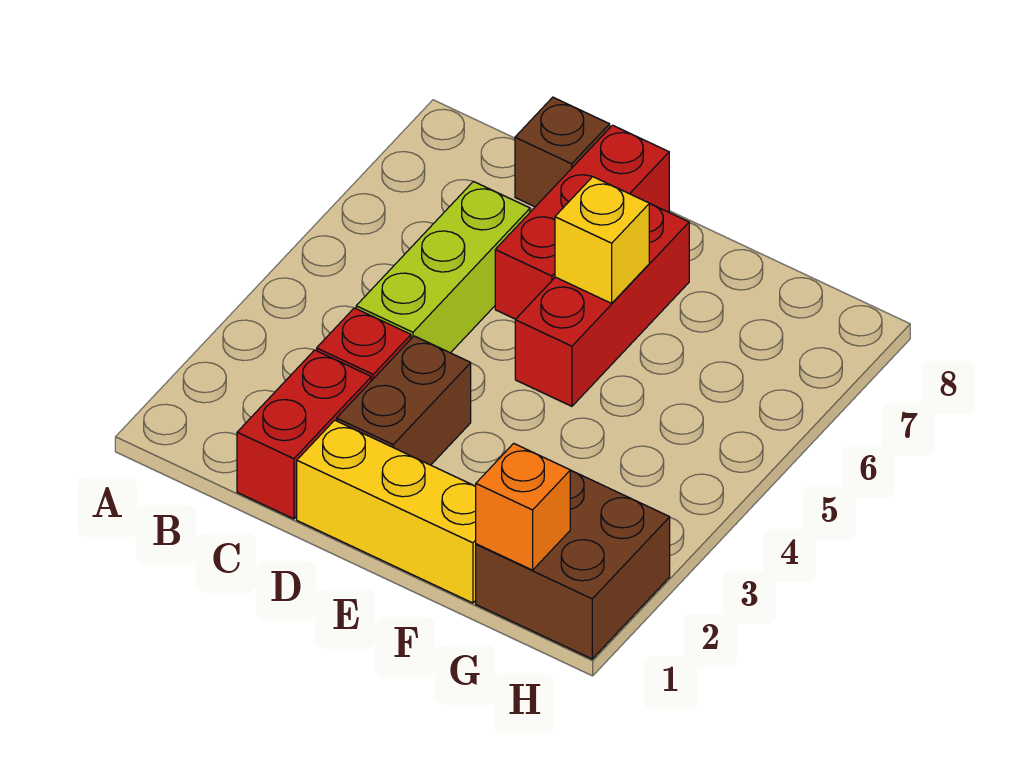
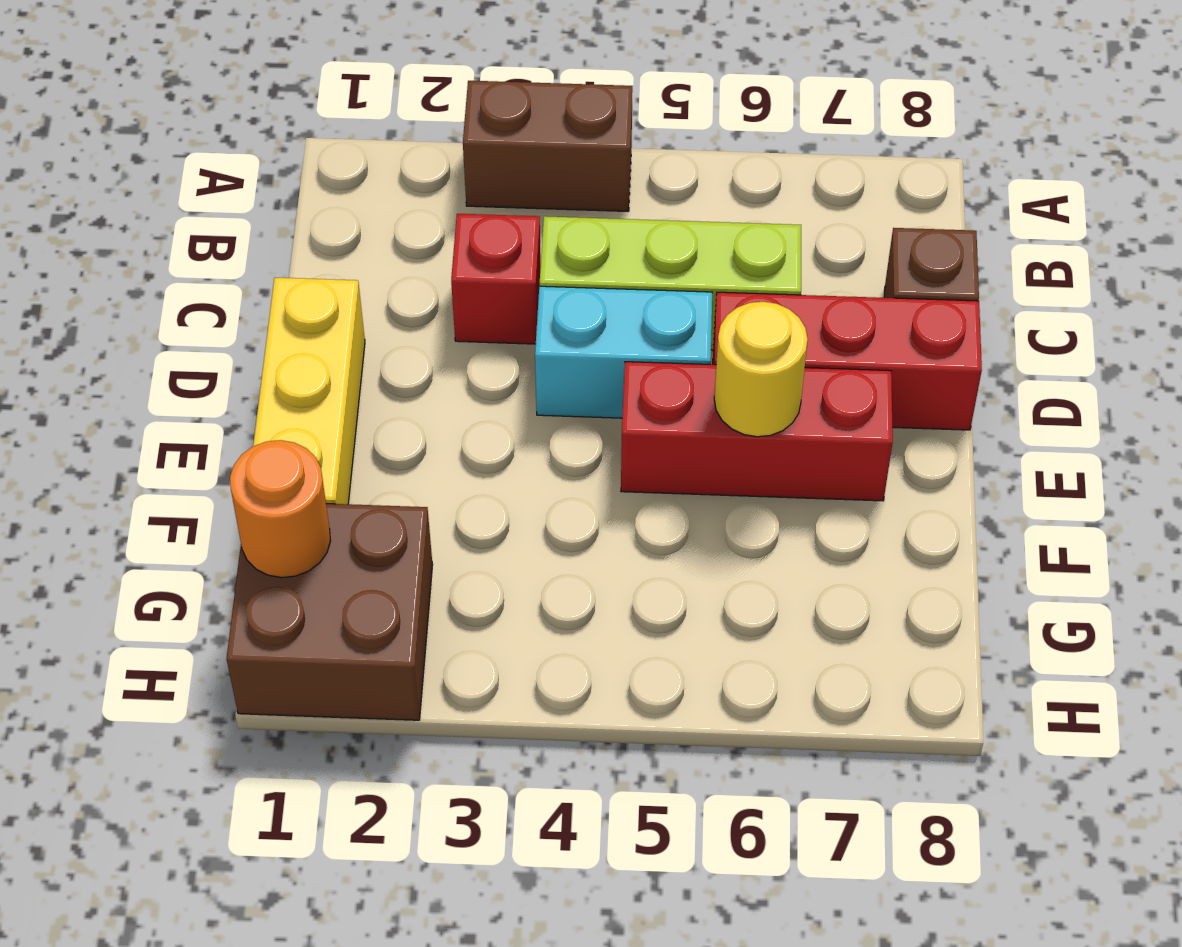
red brick C1:C2 level 1 -> none
brown brick D2:D3 level 1 -> brown brick A3:A4 level 1
none -> cyan brick D4:D5 level 1
yellow brick E6 level 2 -> yellow round brick E6 level 2
orange brick G1 level 2 -> orange round brick G1 level 2

